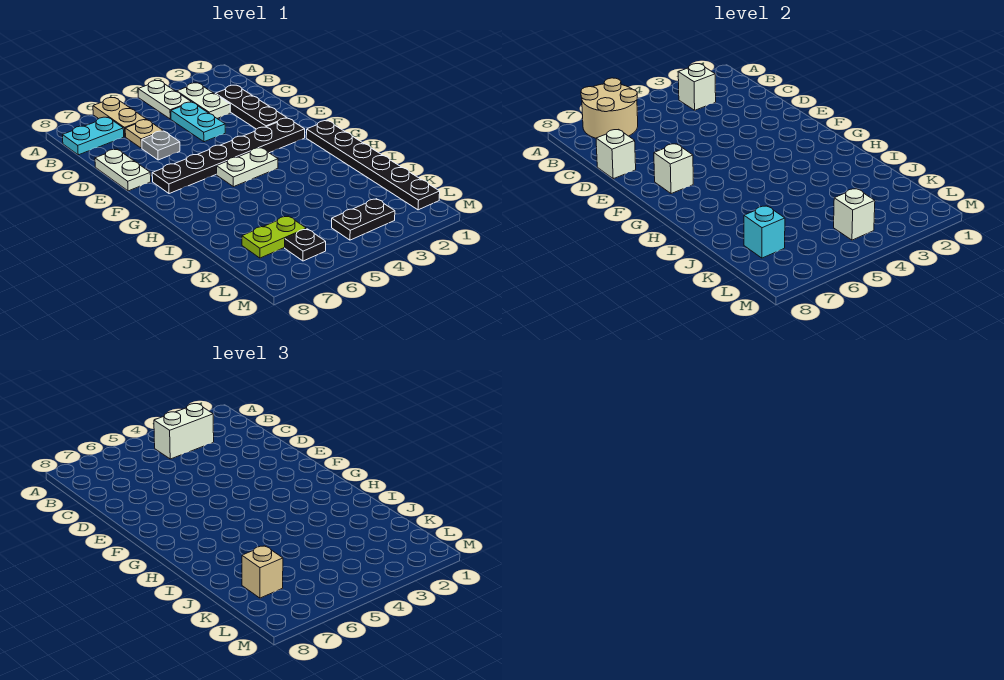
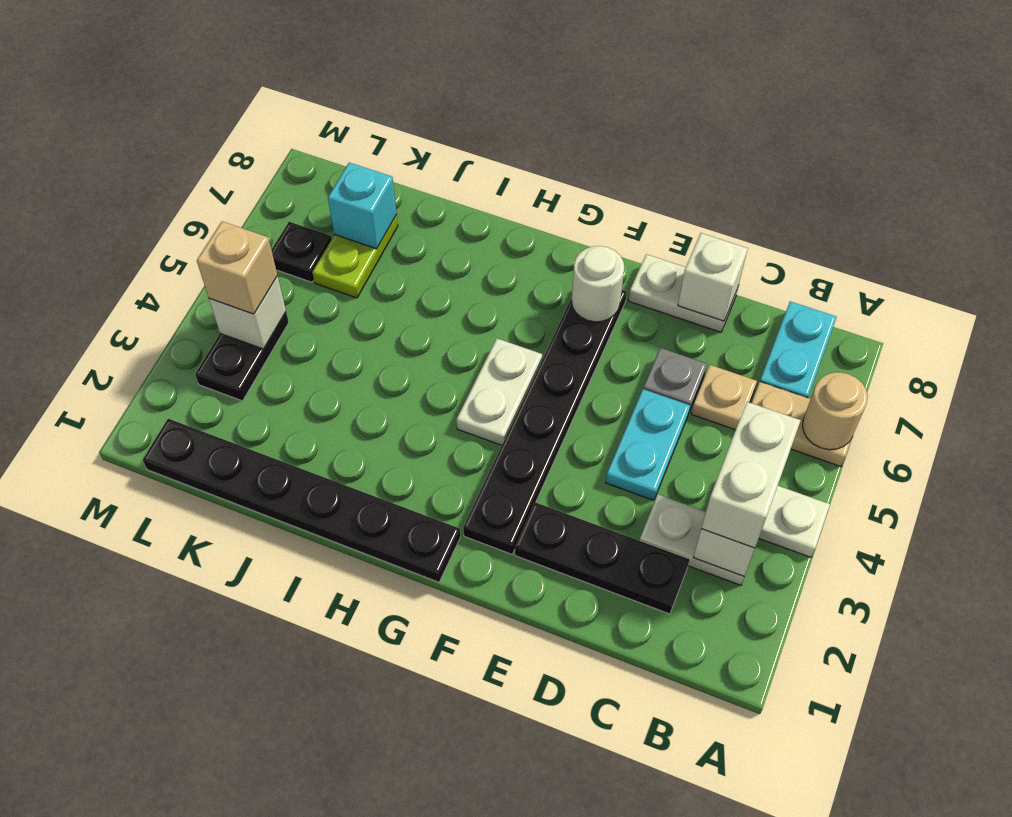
tan round brick A6:B7 level 2 -> tan round brick A6 level 2
cyan plate C4:D4 level 1 -> cyan plate D4:D5 level 1
white brick F7 level 2 -> white round brick F7 level 2
tan brick K7 level 3 -> tan brick L4 level 3

